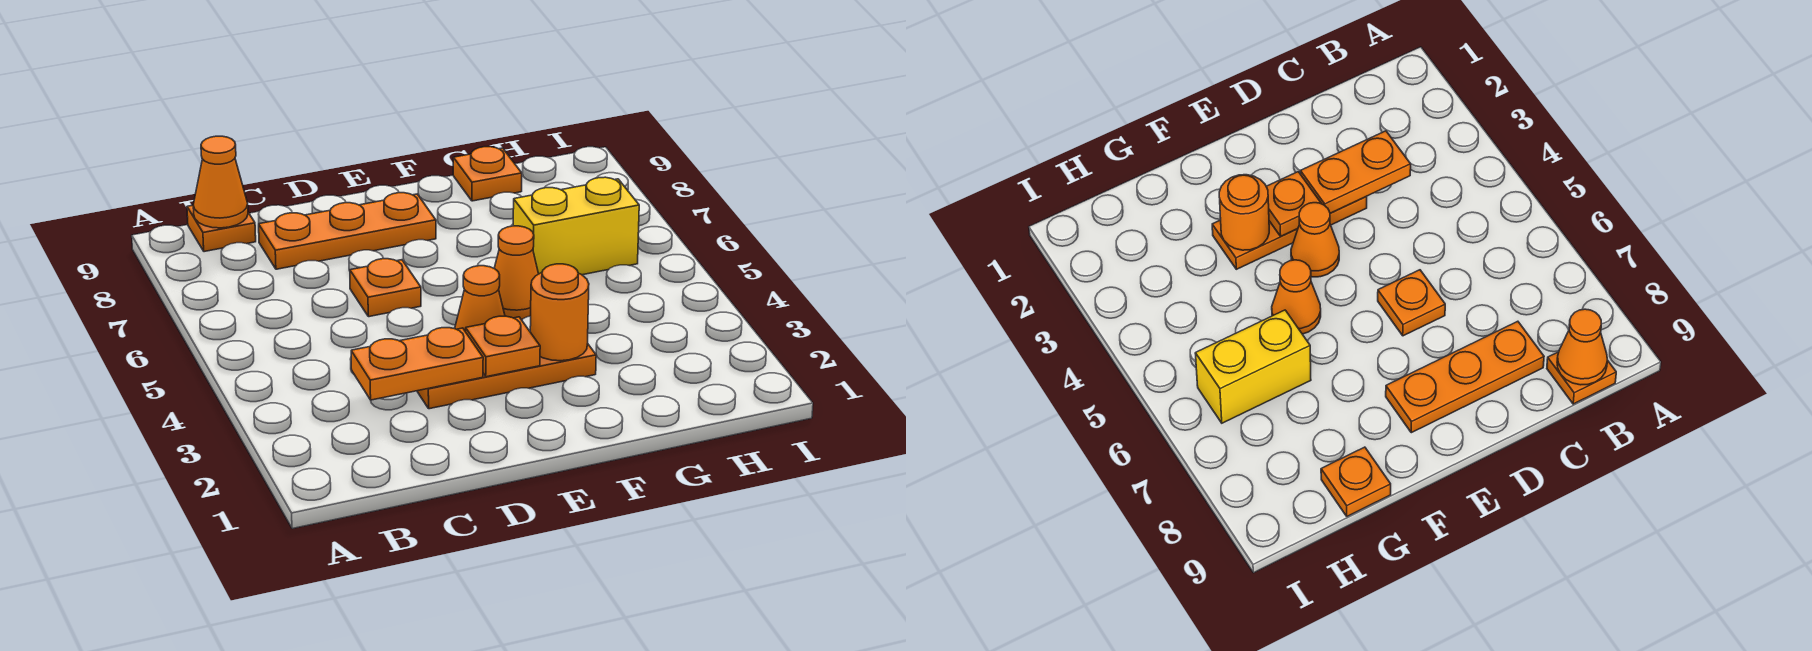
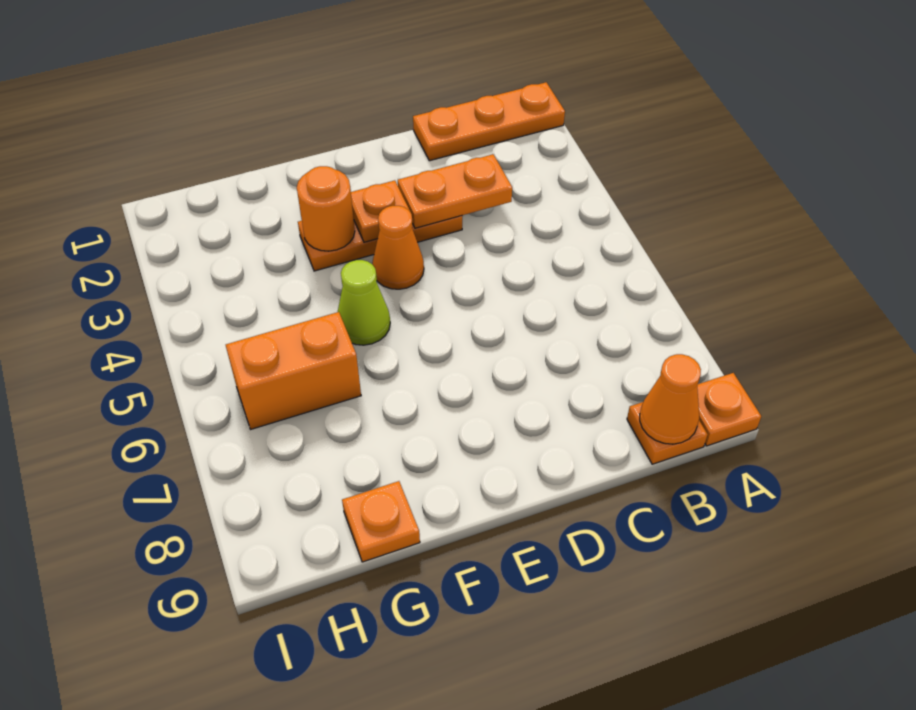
orange plate C8:E8 level 1 -> orange plate A1:C1 level 1
orange plate D6 level 1 -> orange plate A9 level 1
orange cone F5 level 1 -> lime cone F5 level 1
yellow brick G6:H6 level 1 -> orange brick G6:H6 level 1

